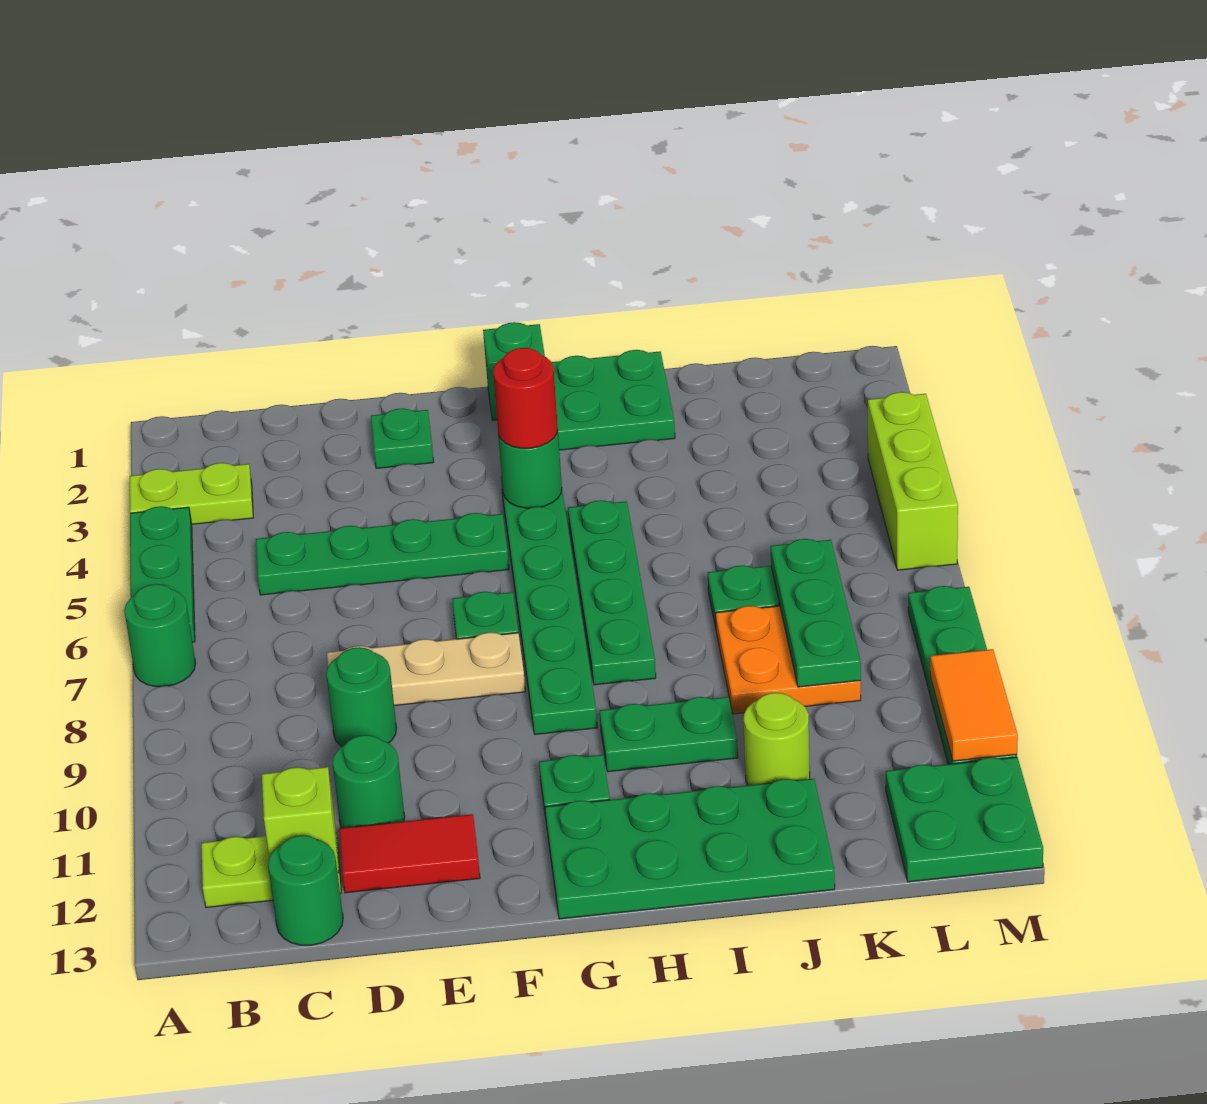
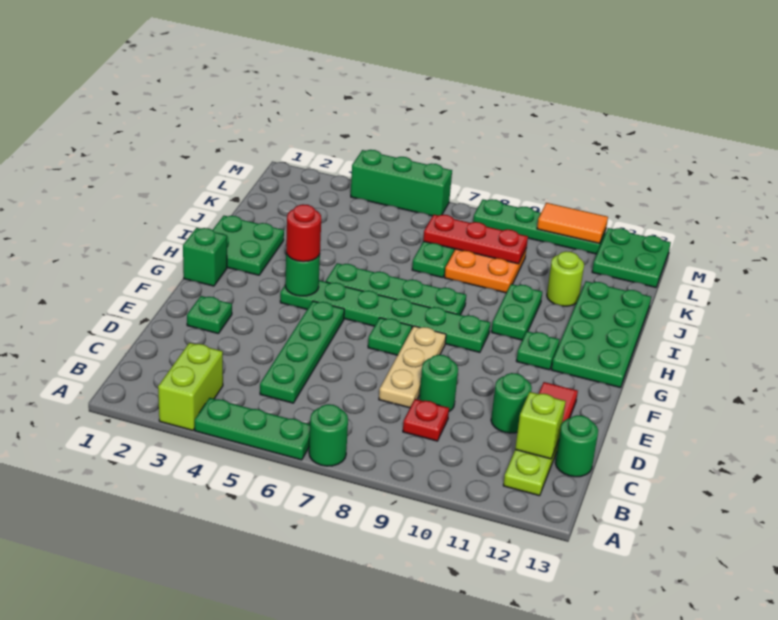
lime plate A3:B3 level 1 -> lime brick A3:B3 level 1
none -> red plate C9 level 1
green plate K7:K9 level 2 -> red plate K7:K9 level 2
lime brick M4:M6 level 1 -> green brick M4:M6 level 1

